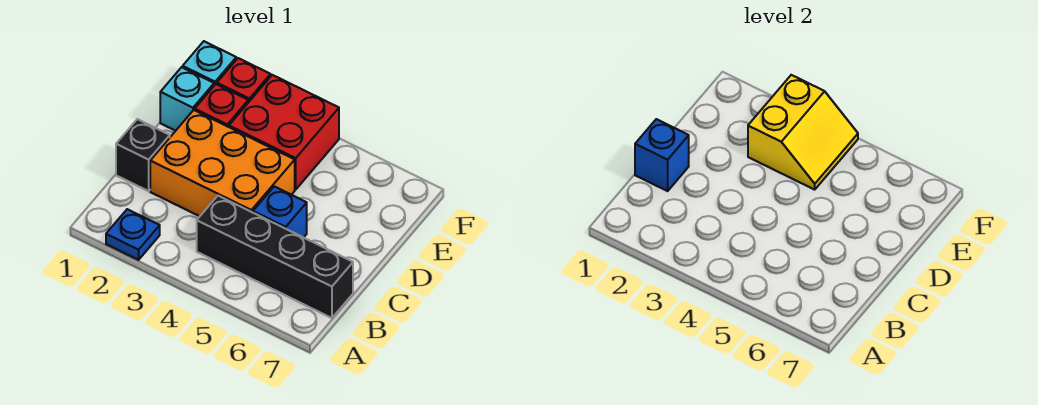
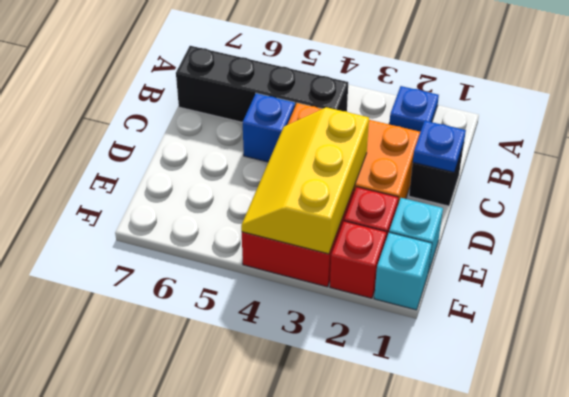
blue brick C1 level 2 -> blue plate C1 level 2
yellow slope E3:F4 level 2 top 3 -> yellow slope D3:F4 level 2 top 3

